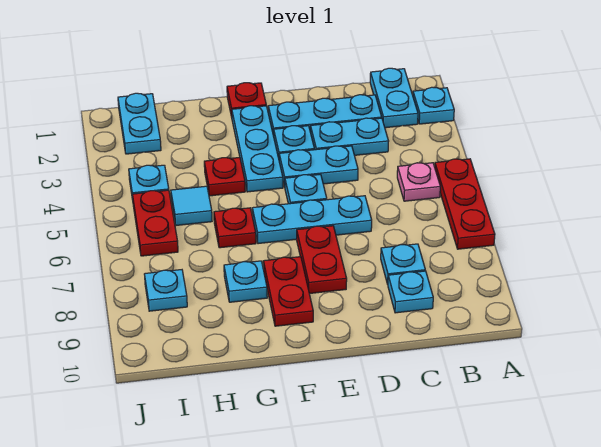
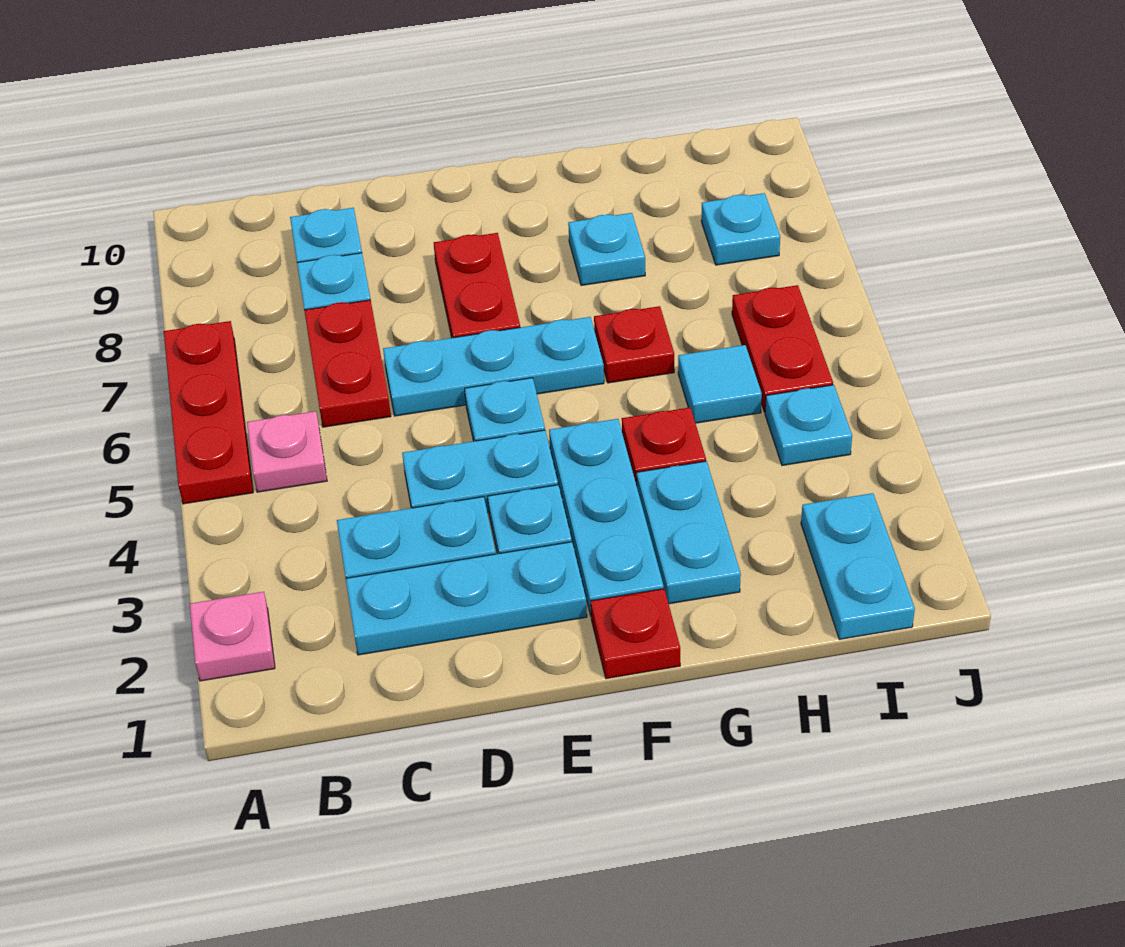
cyan plate A2 level 1 -> pink plate A2 level 1
cyan plate B1:B2 level 1 -> cyan plate G2:G3 level 1
red plate F8:F9 level 1 -> red plate C6:C7 level 1

